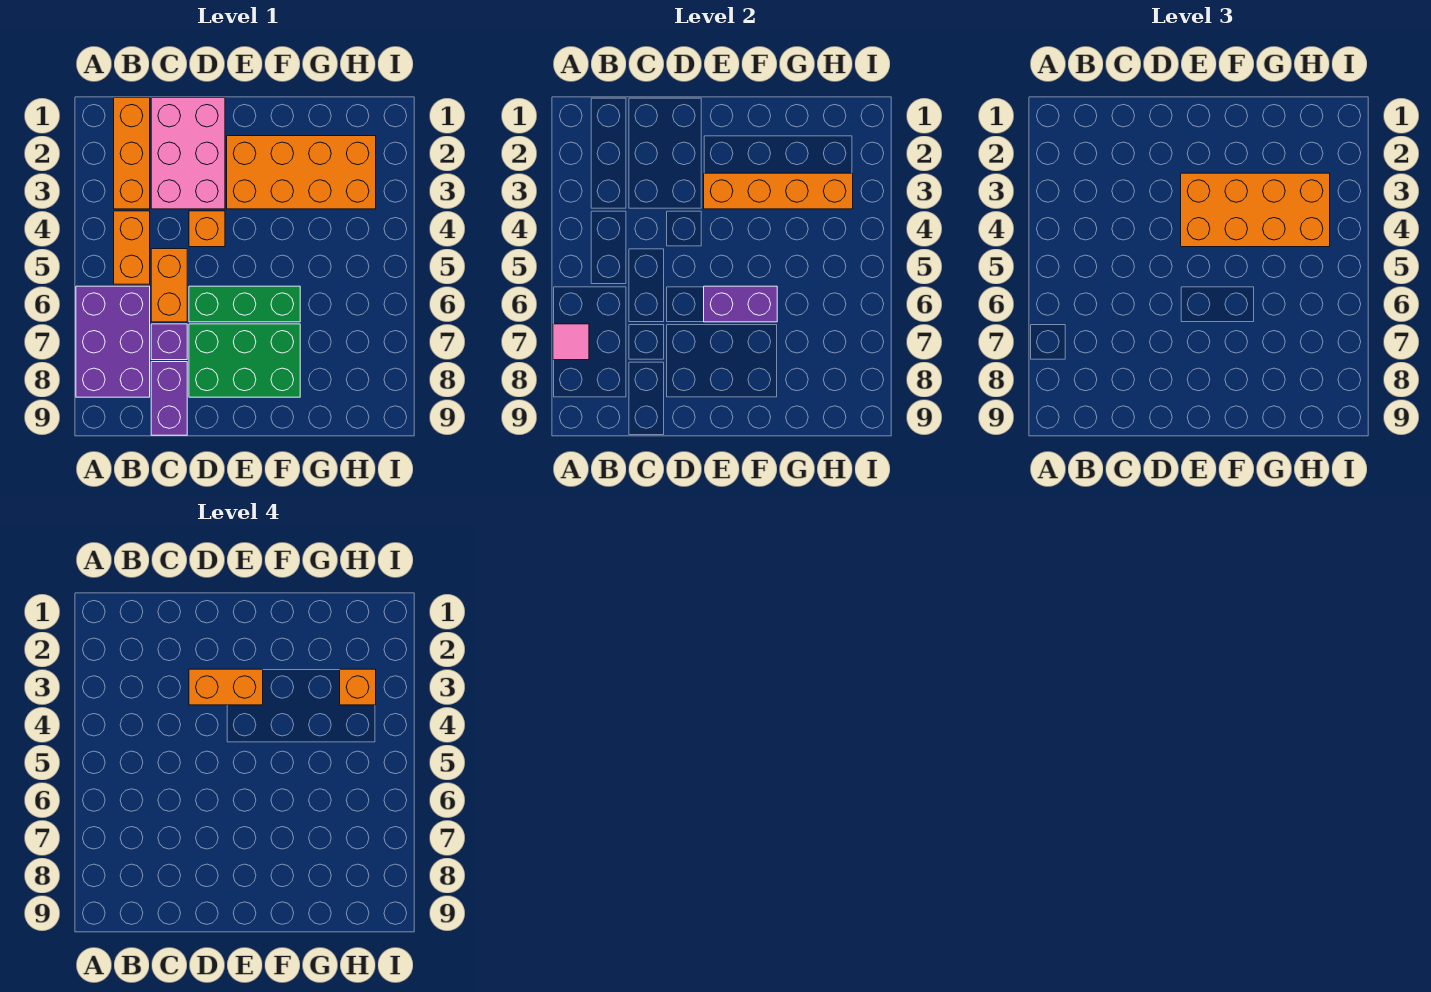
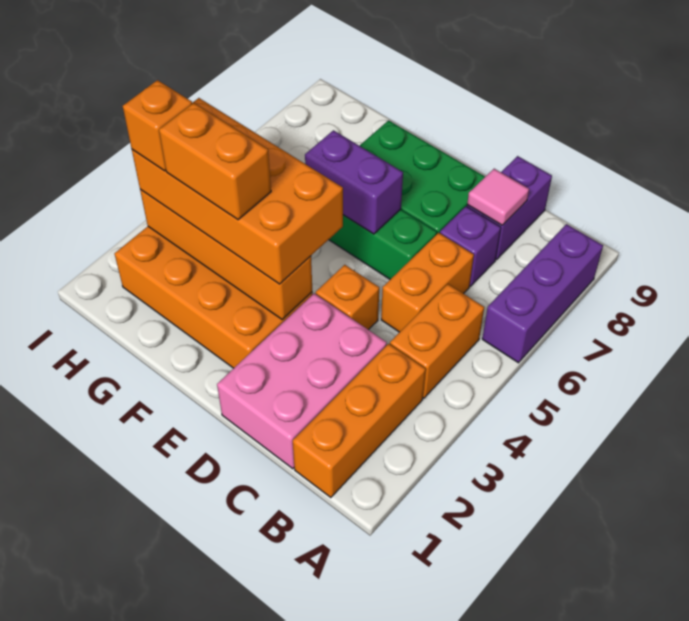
purple brick A6:B8 level 1 -> purple brick A6:A8 level 1
pink tile A7 level 2 -> pink tile C8 level 2
orange brick D3:E3 level 4 -> orange brick F3:G3 level 4

